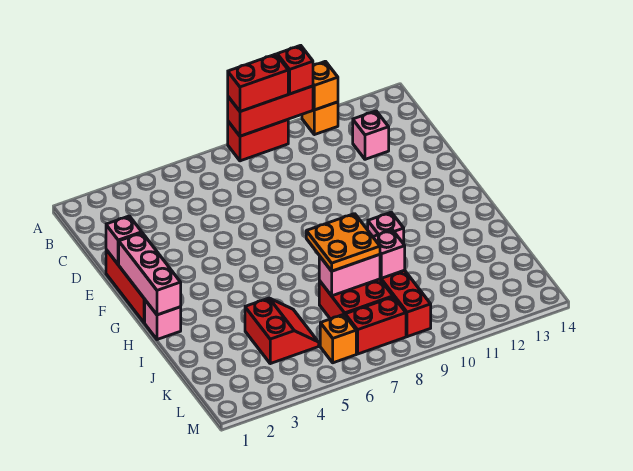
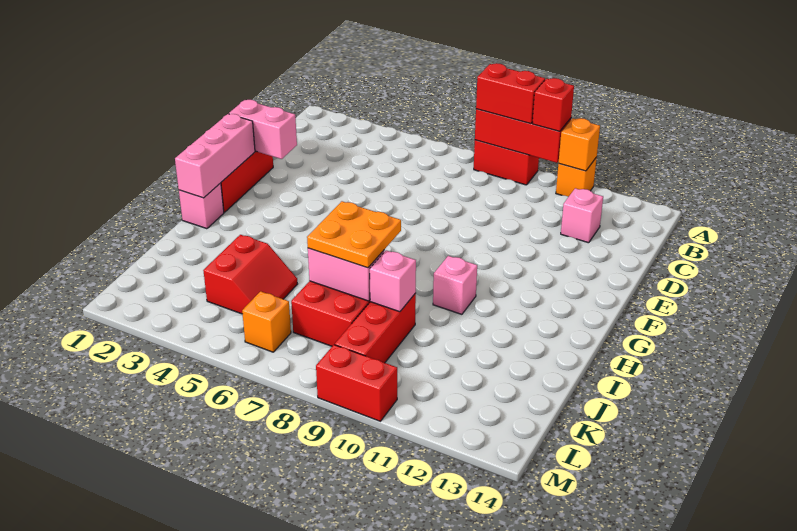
pink brick E1 level 2 -> pink brick E1:E2 level 2
red brick L7:L8 level 1 -> red brick M9:M10 level 1

